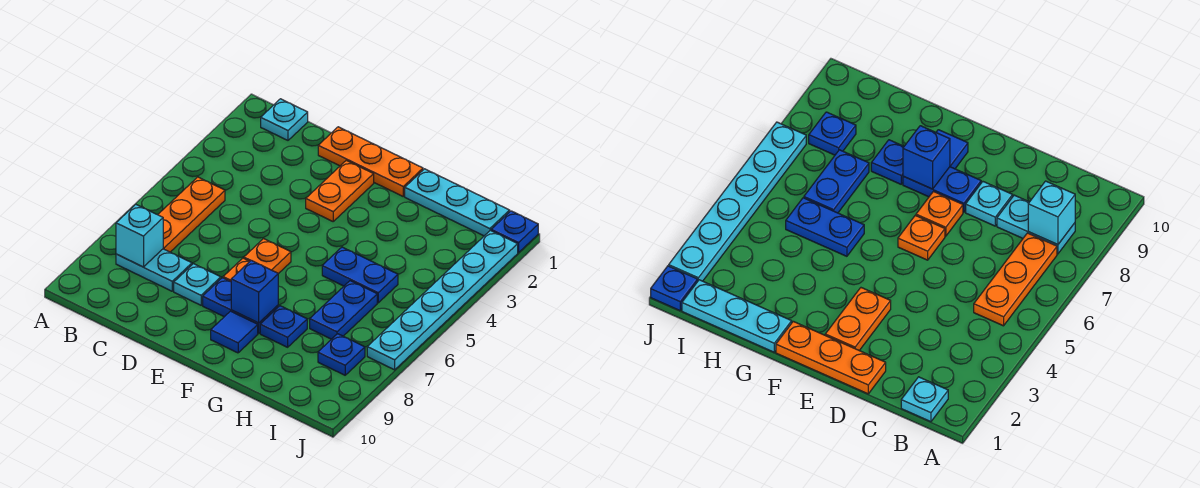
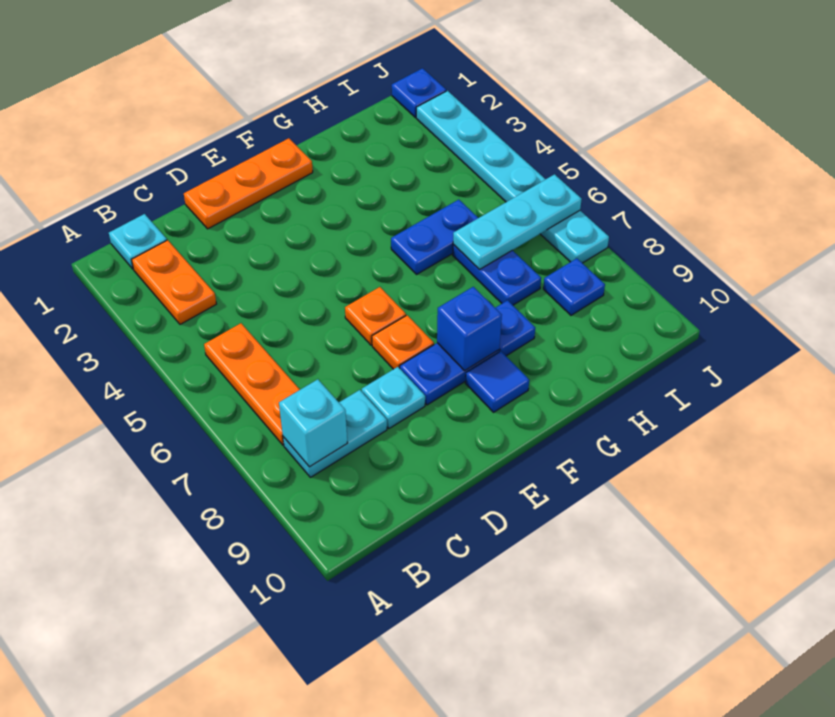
orange plate E2:E3 level 1 -> orange plate B2:B3 level 1
cyan plate G1:I1 level 1 -> cyan plate H6:J6 level 2

